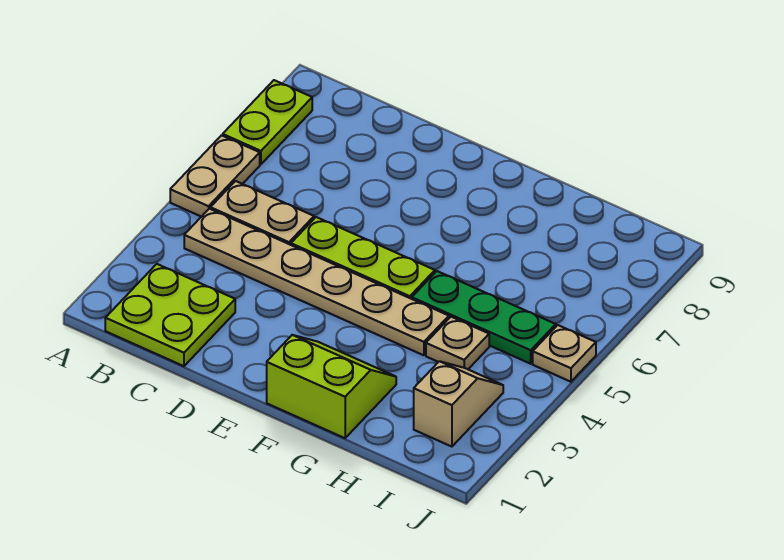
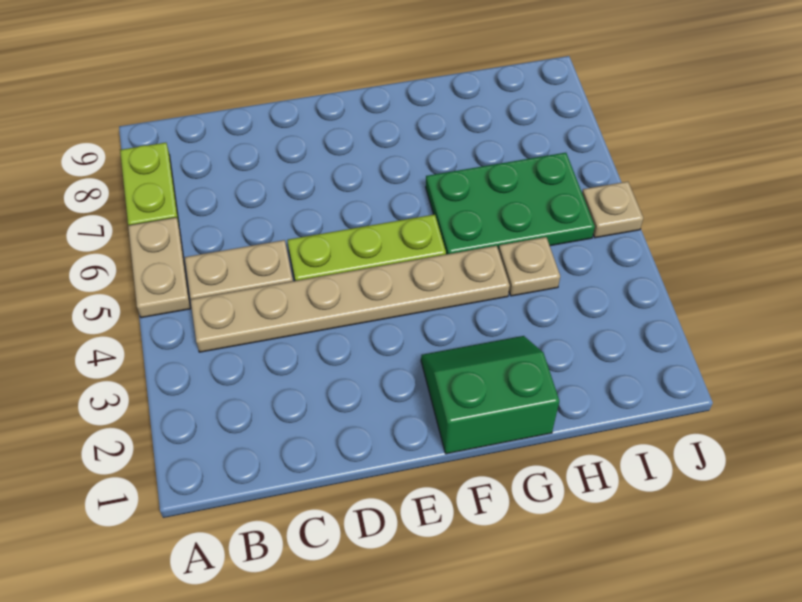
lime plate B1:C2 level 1 -> none
lime slope F1:G2 level 1 top 1 -> green slope F1:G2 level 1 top 1
green plate G5:I5 level 1 -> green plate G5:I6 level 1
tan slope I2:I3 level 1 top 2 -> none

